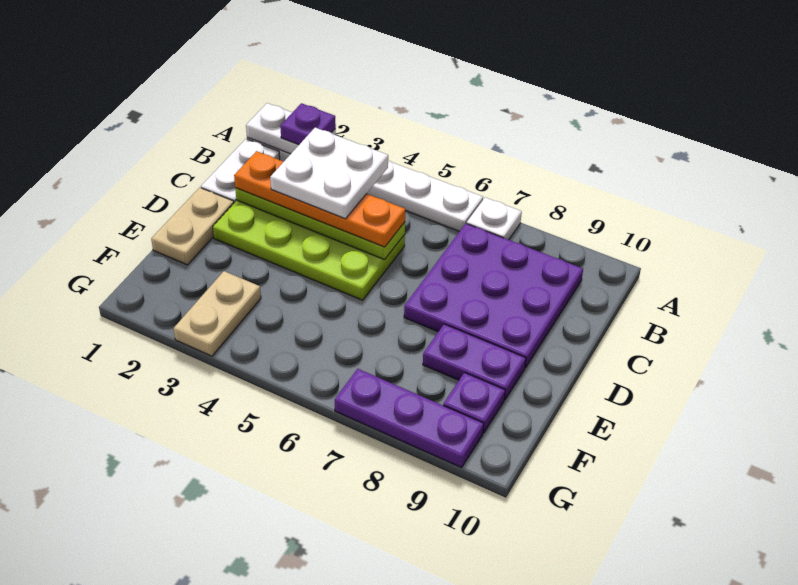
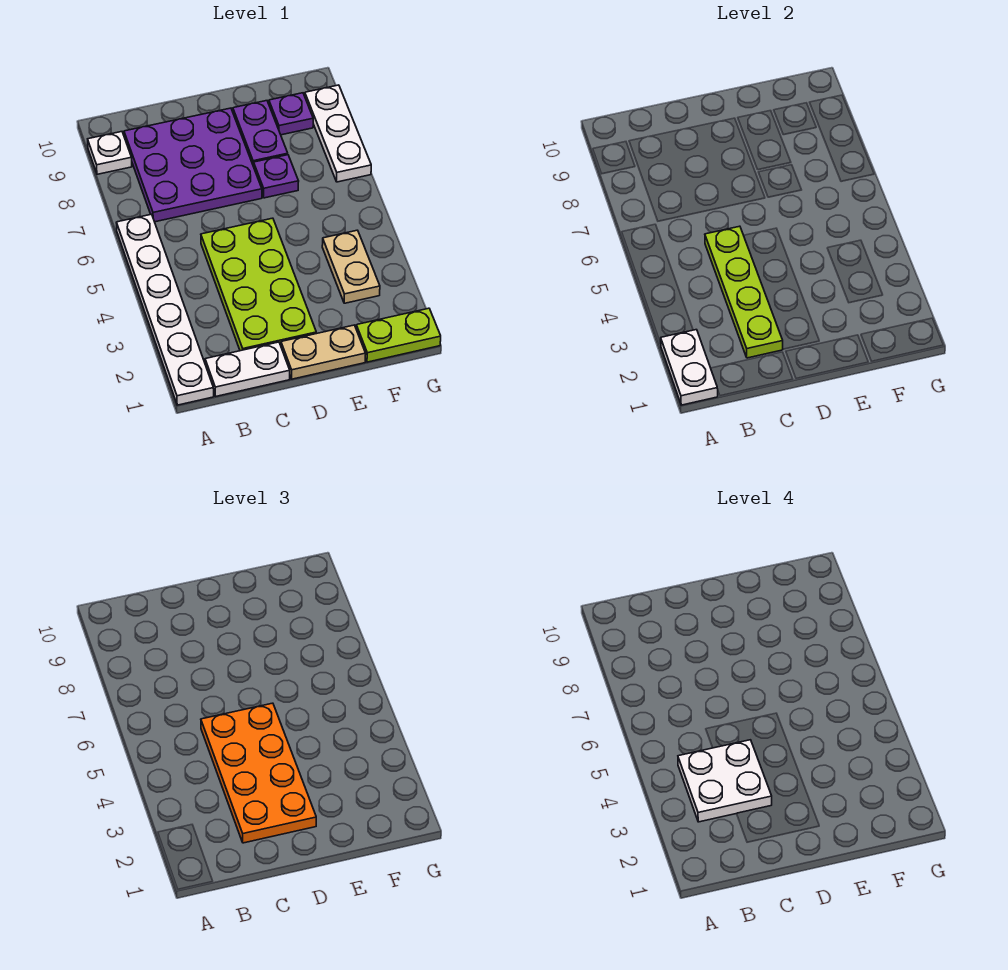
purple plate A2 level 3 -> purple plate E7 level 1
white plate A7 level 1 -> white plate A9 level 1
orange plate C2:C5 level 3 -> orange plate C2:D5 level 3
none -> lime plate F1:G1 level 1
tan plate F3:G3 level 1 -> tan plate F3:F4 level 1
purple plate G7:G9 level 1 -> white plate G7:G9 level 1

